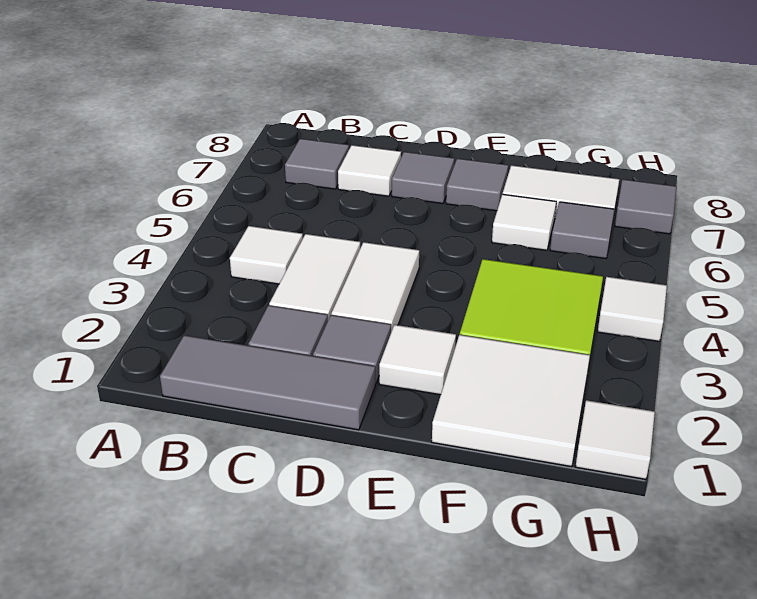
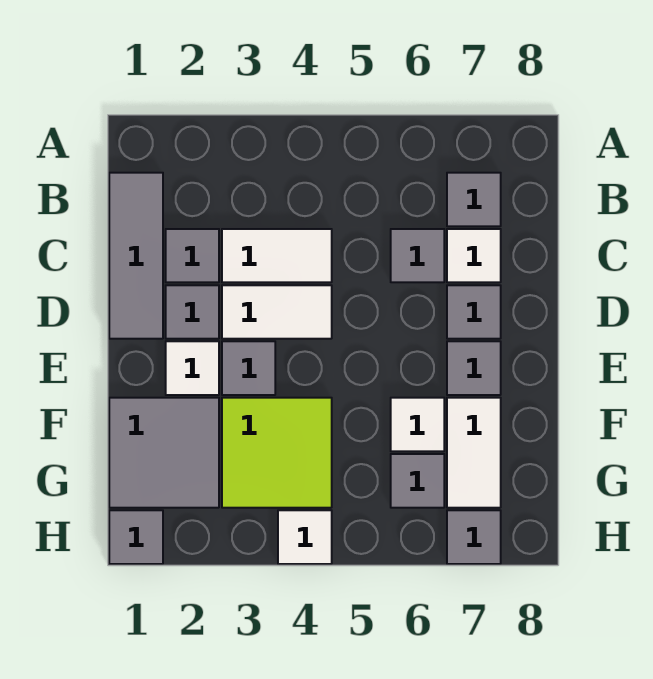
white tile B4 level 1 -> none
none -> grey tile C6 level 1
none -> grey tile E3 level 1
white tile F1:G2 level 1 -> grey tile F1:G2 level 1
white tile H1 level 1 -> grey tile H1 level 1

